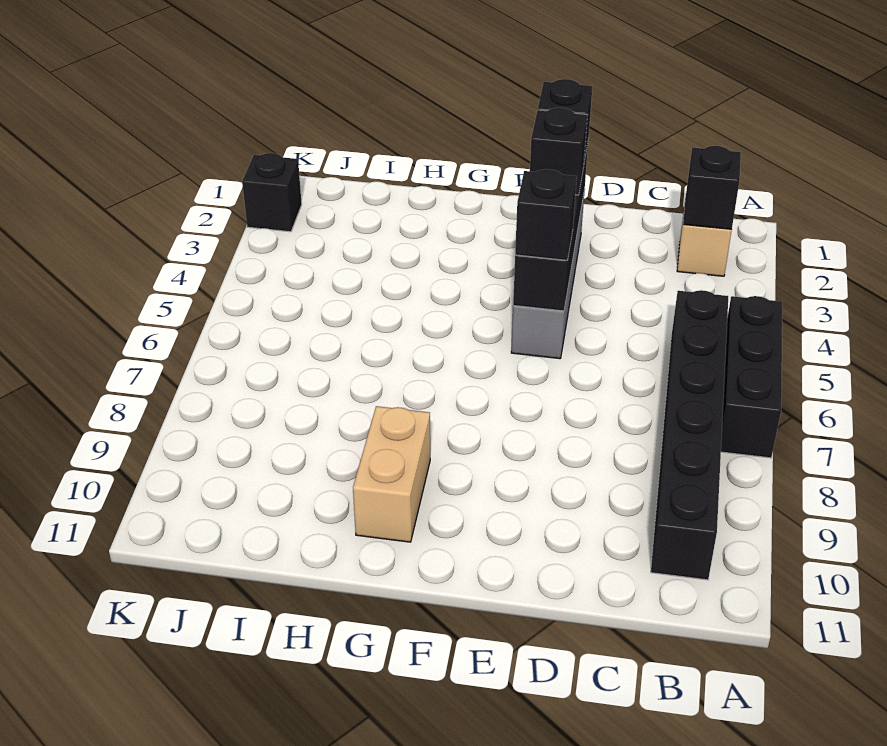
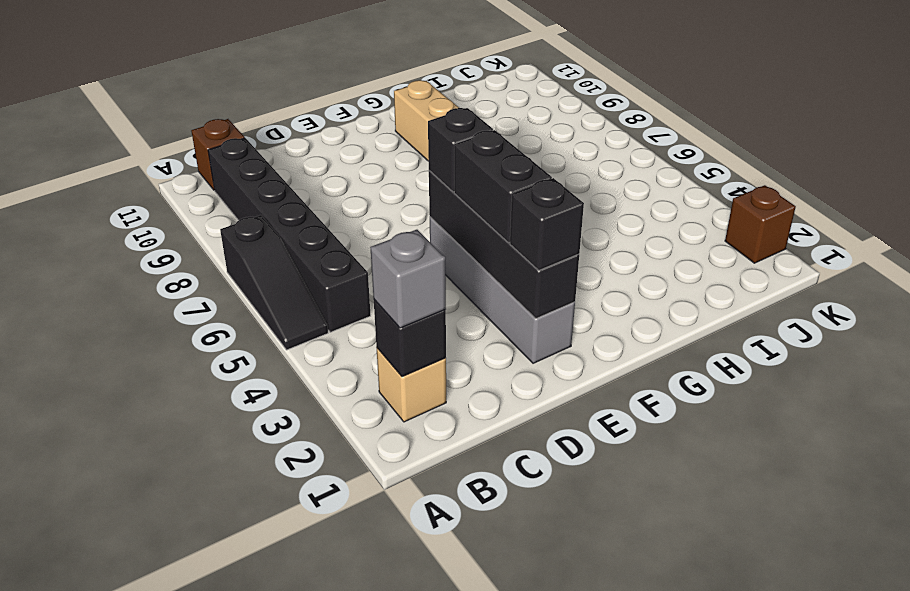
black brick A5:A7 level 1 -> black slope A5:A7 level 1 top 7
none -> grey brick B2 level 3
none -> brown brick B11 level 1
black brick E3 level 3 -> black brick E3:E4 level 3
black brick K2 level 1 -> brown brick K2 level 1

